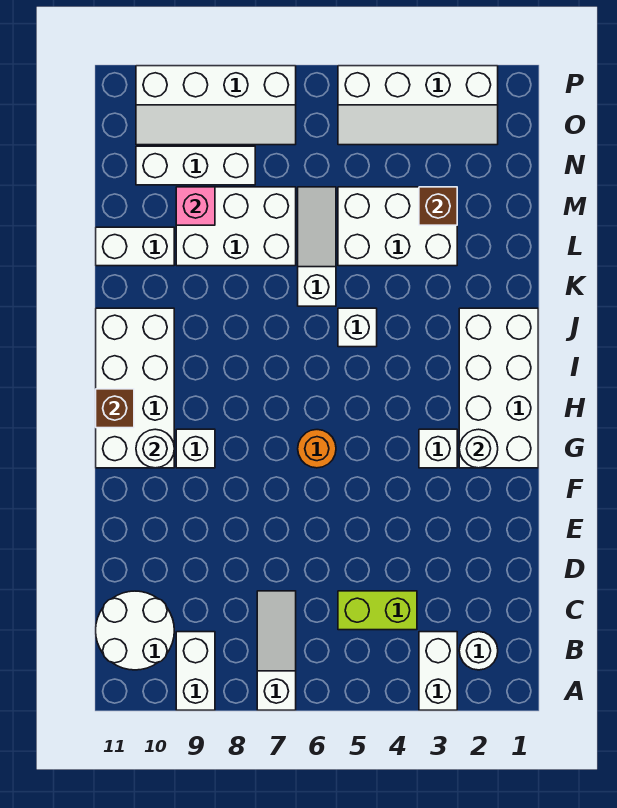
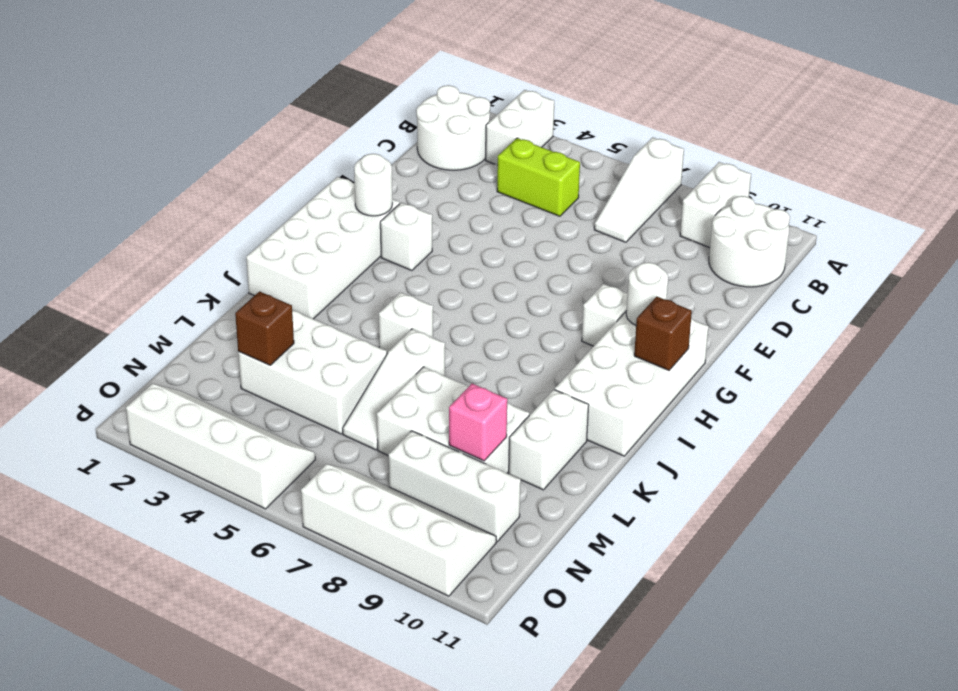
white round brick B2 level 1 -> white round brick B1:C2 level 1
orange round brick G6 level 1 -> none
white brick L10:L11 level 1 -> white brick K10:L10 level 1

